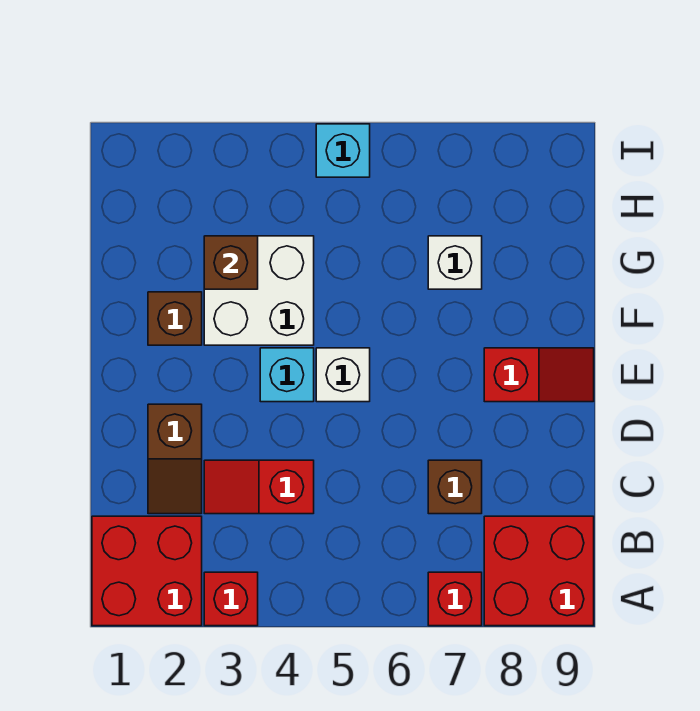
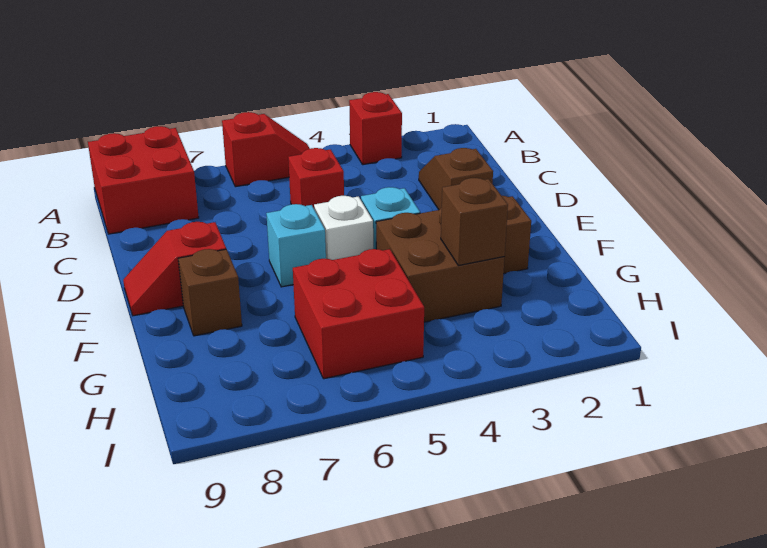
red brick A1:B2 level 1 -> red brick G5:H6 level 1
red brick A7 level 1 -> red brick C5 level 1
red slope C3:C4 level 1 top 4 -> red slope A5:A6 level 1 top 6
brown brick C7 level 1 -> brown brick F8 level 1
white brick F3:G4 level 1 -> brown brick F3:G4 level 1
white brick G7 level 1 -> none
cyan brick I5 level 1 -> cyan brick E6 level 1

